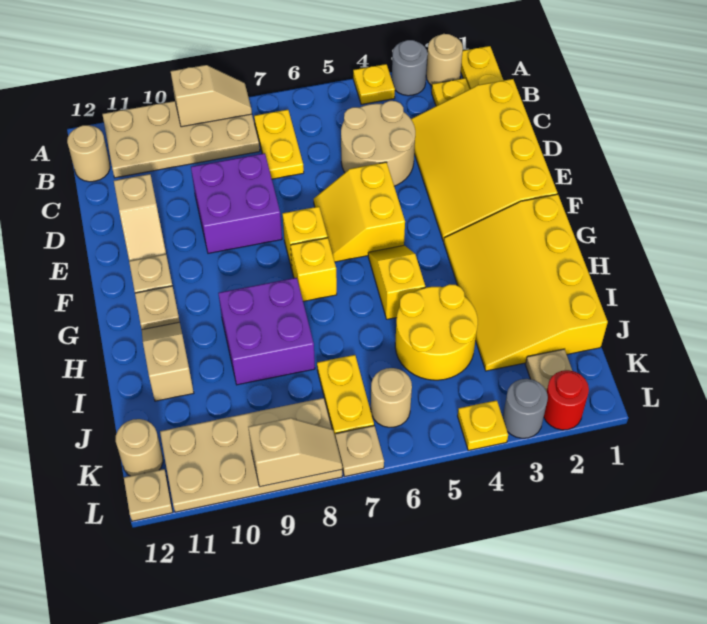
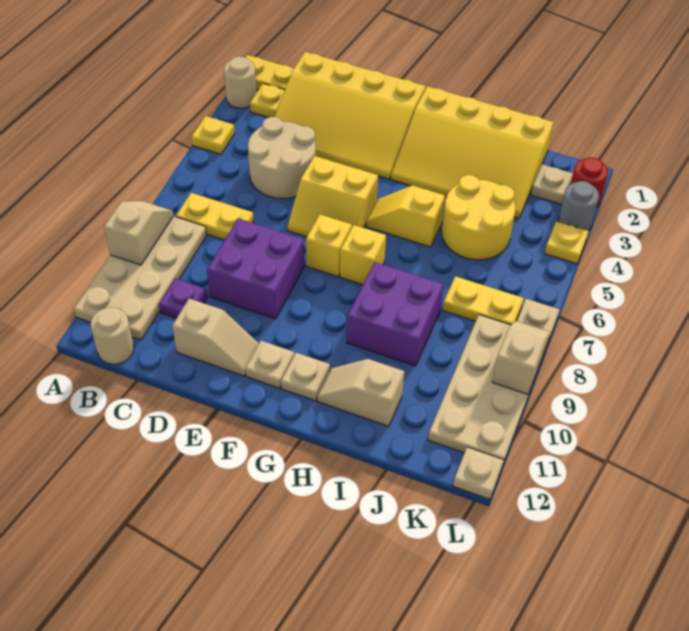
grey round brick A3 level 1 -> none
none -> purple plate C10 level 1
tan round brick K6 level 1 -> none
tan round brick K12 level 1 -> none

